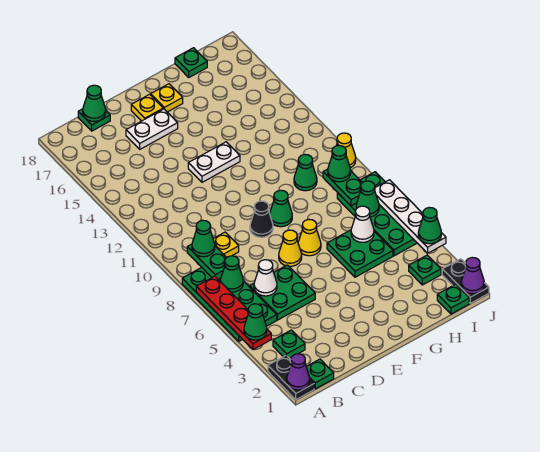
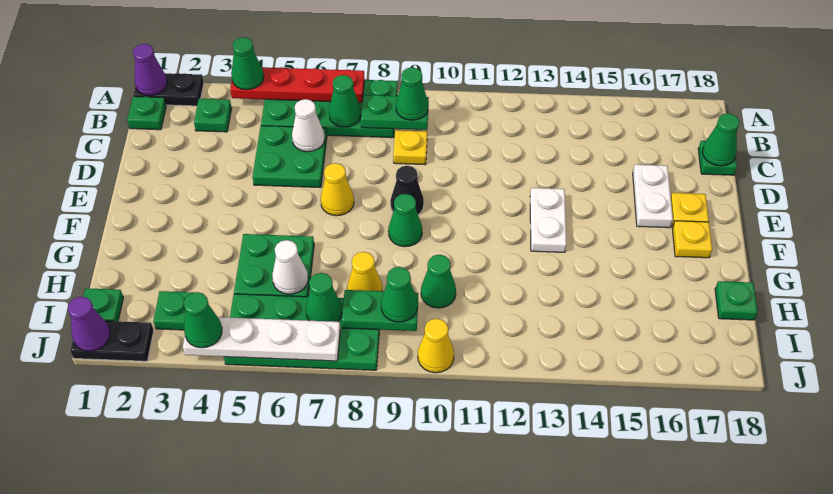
yellow cone F7 level 1 -> yellow cone H8 level 1

